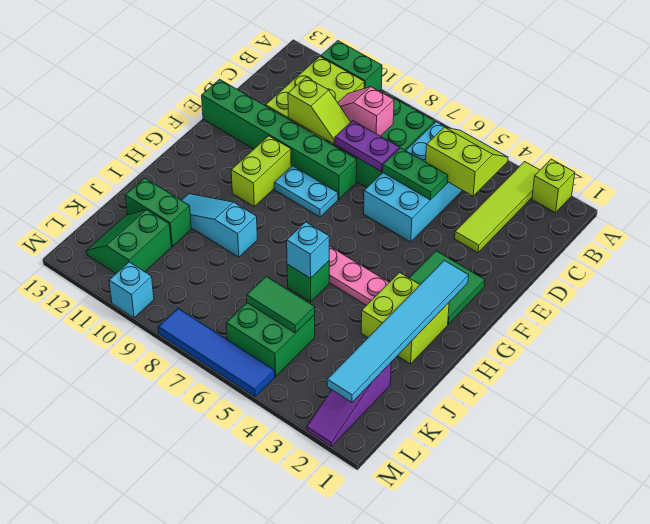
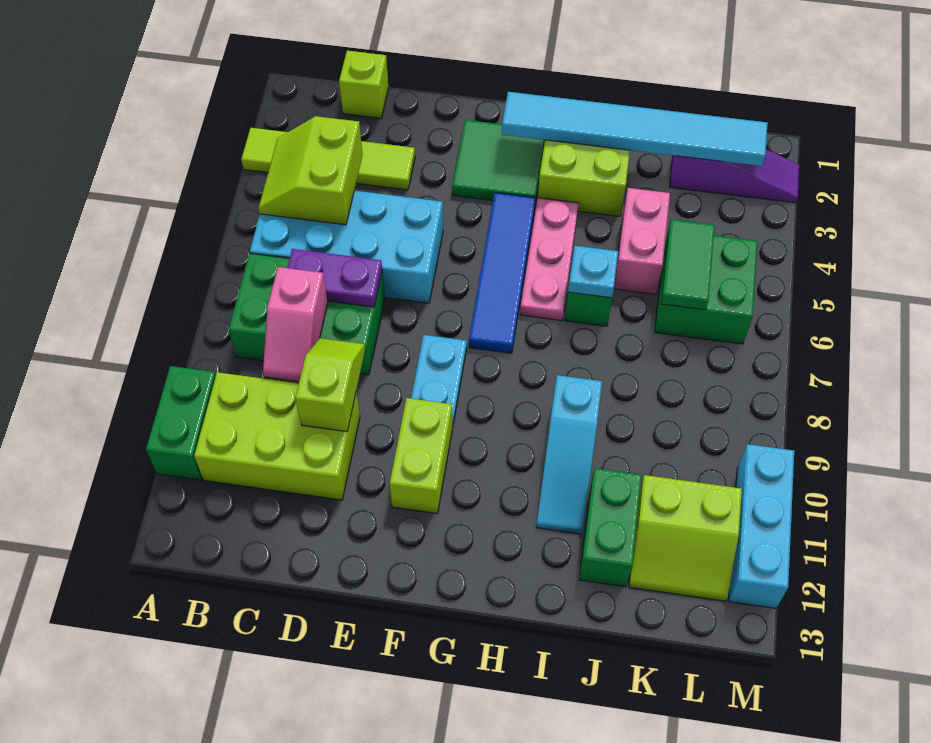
lime brick A2 level 1 -> lime brick C1 level 1
green plate D5:D6 level 2 -> none
purple plate D7:D8 level 2 -> purple plate C7:D7 level 2
green brick E8:E13 level 1 -> none
lime brick F10:G10 level 1 -> lime brick F10:F11 level 1
cyan brick I6 level 2 -> cyan plate I6 level 2
none -> pink brick J4:J5 level 1
green slope K11:L12 level 1 top 11 -> lime slope K11:L12 level 1 top 11
blue tile M5:M8 level 1 -> blue tile G4:G7 level 1
cyan brick M10 level 1 -> cyan brick M10:M12 level 1

